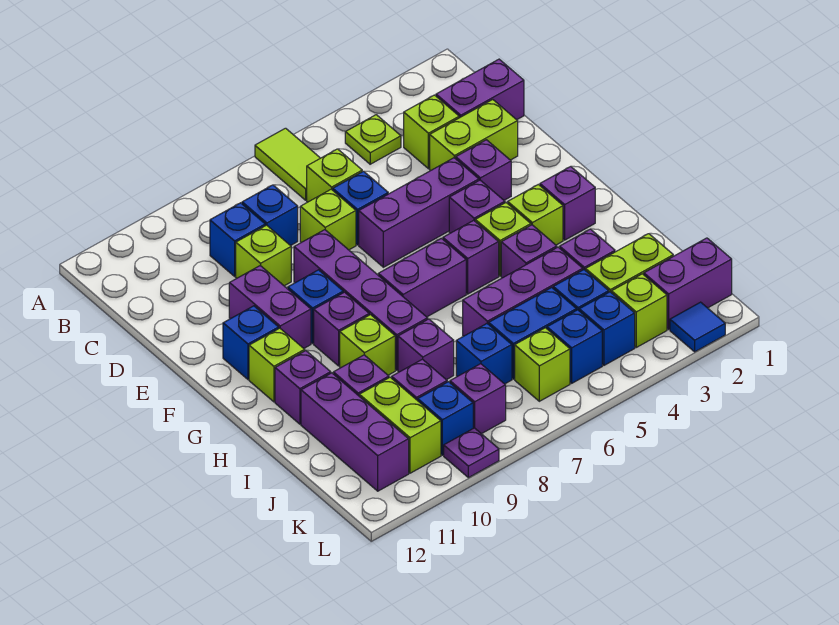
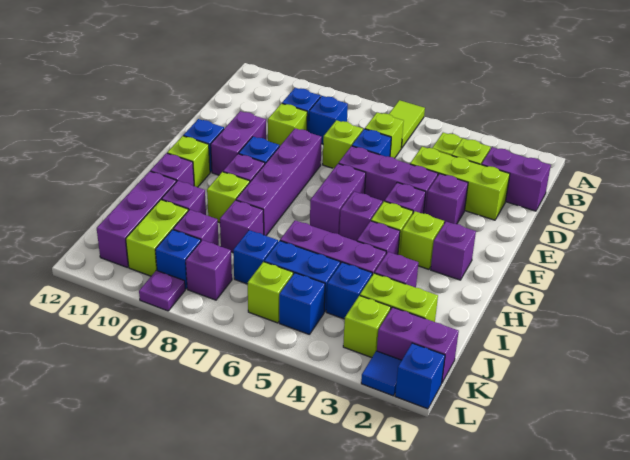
lime brick D2:D3 level 1 -> lime brick D2:D4 level 1
purple brick G6:G7 level 1 -> purple brick F6:G6 level 1
blue brick K4 level 1 -> blue brick L1 level 1

